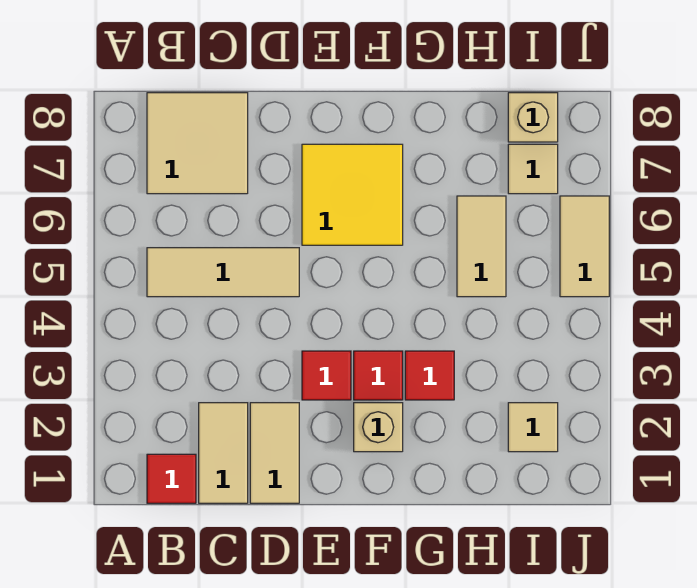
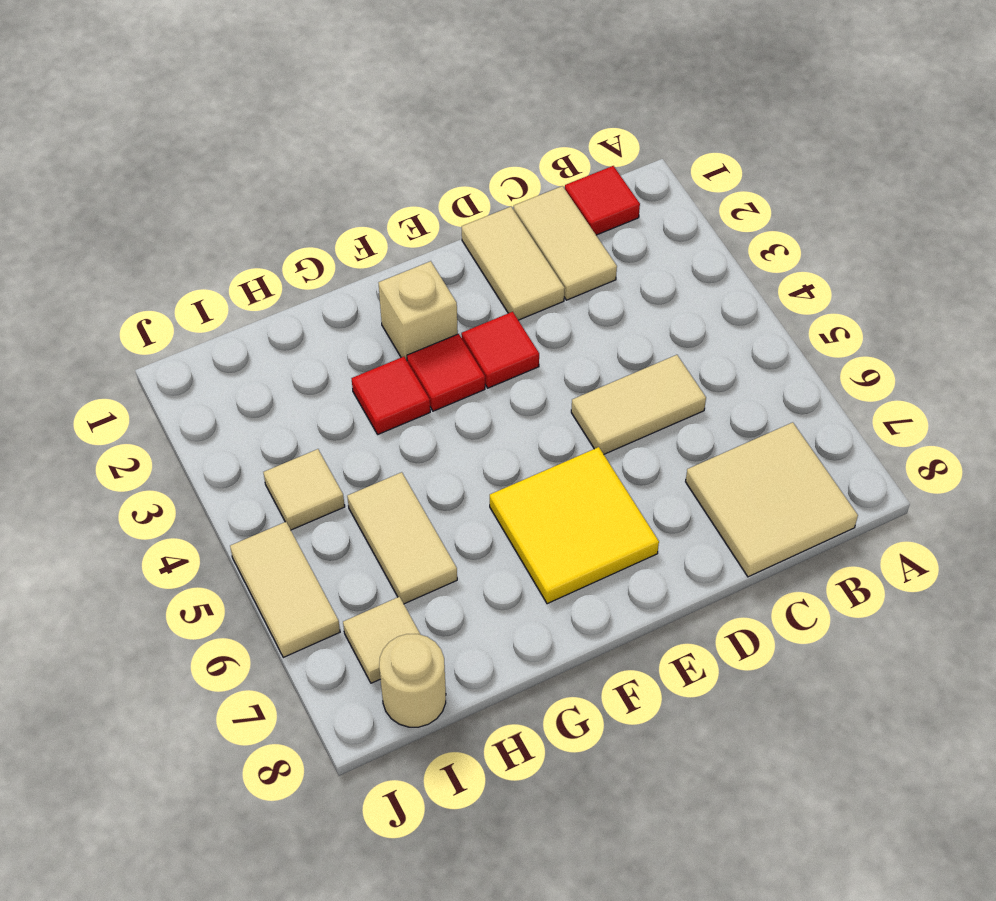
tan tile B5:D5 level 1 -> tan tile C5:D5 level 1
tan tile I2 level 1 -> tan tile I4 level 1
tan brick I8 level 1 -> tan round brick I8 level 1

